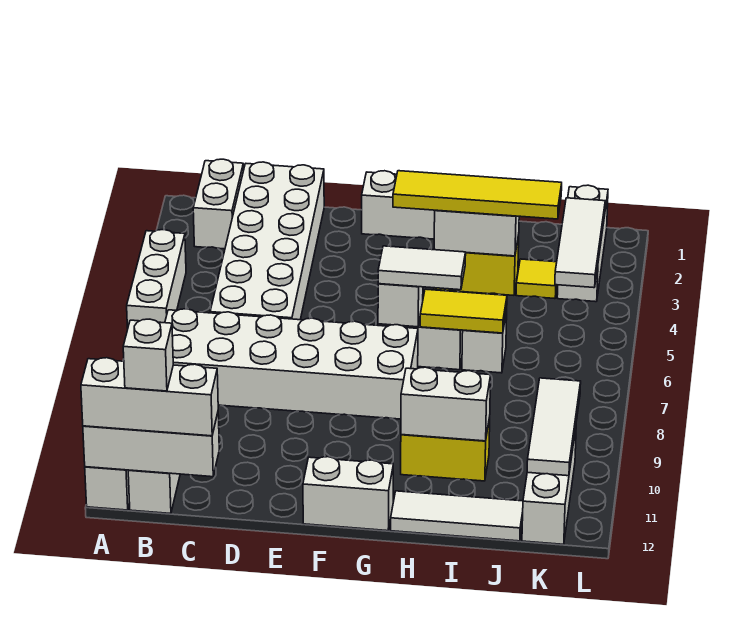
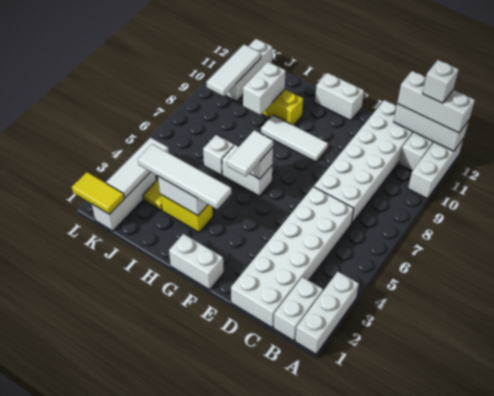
white brick A4:A6 level 1 -> white brick A1:A3 level 1
white brick B7:G8 level 1 -> white brick C7:D12 level 1
yellow tile G3:J3 level 3 -> white tile G3:J3 level 3
white tile G6:H6 level 3 -> white tile G5:G6 level 3
yellow tile H6:I6 level 2 -> yellow tile K1:L1 level 2
white brick H10:I10 level 2 -> white brick I9:I10 level 2
white tile H12:J12 level 1 -> white tile F9:H9 level 1

